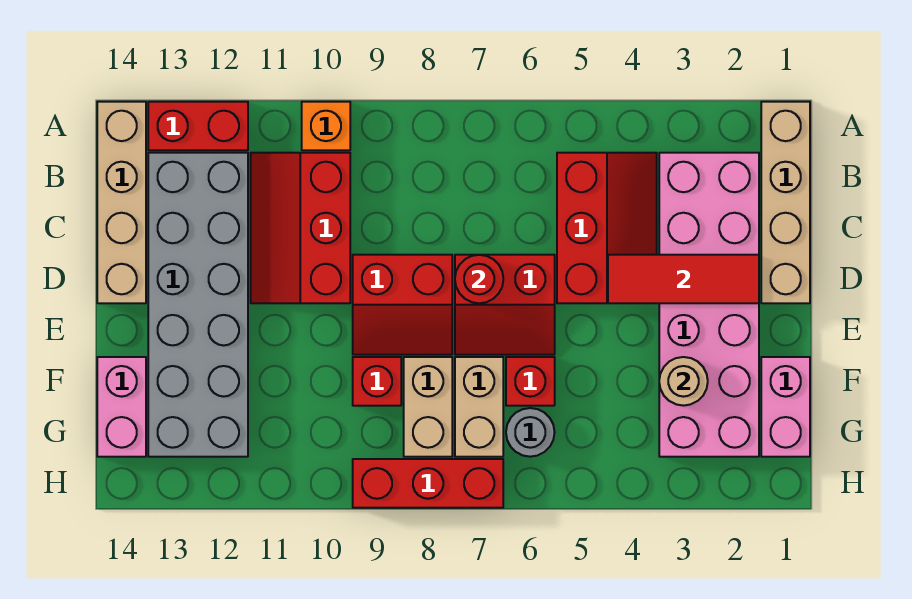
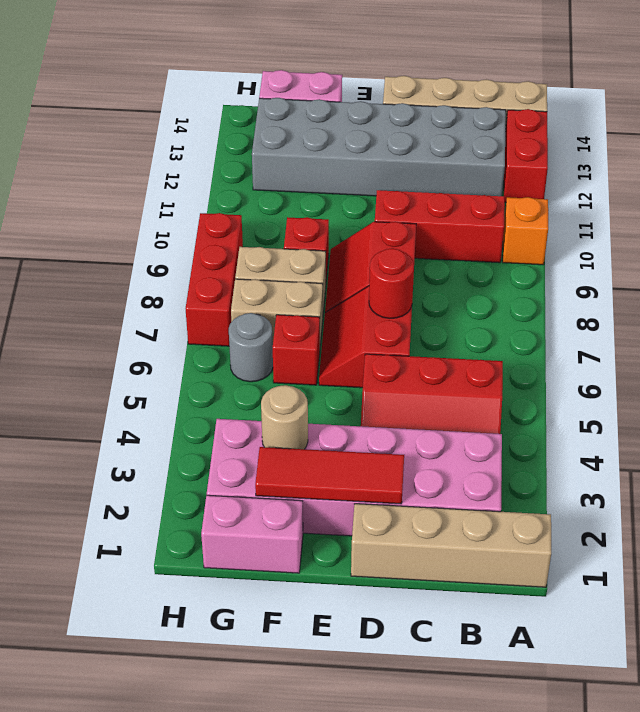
red tile D2:D4 level 2 -> red tile D2:F2 level 2

